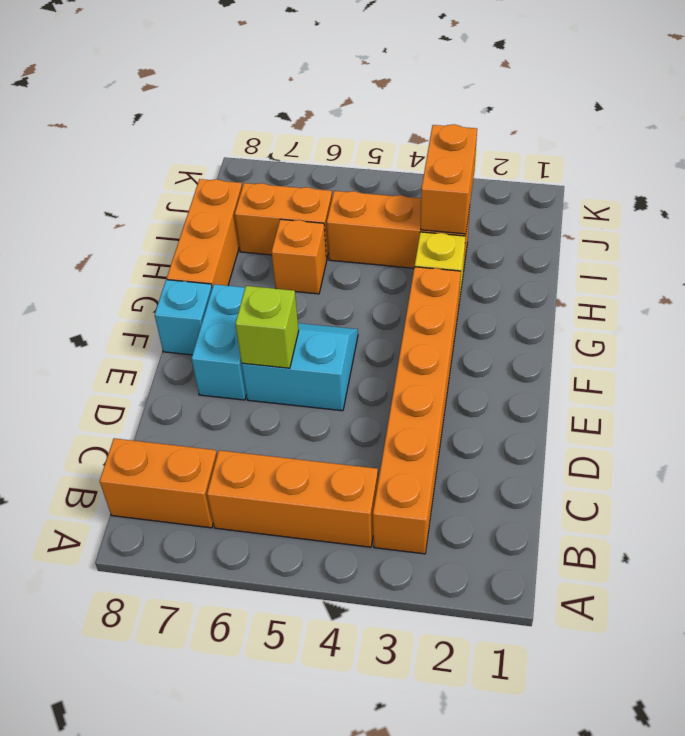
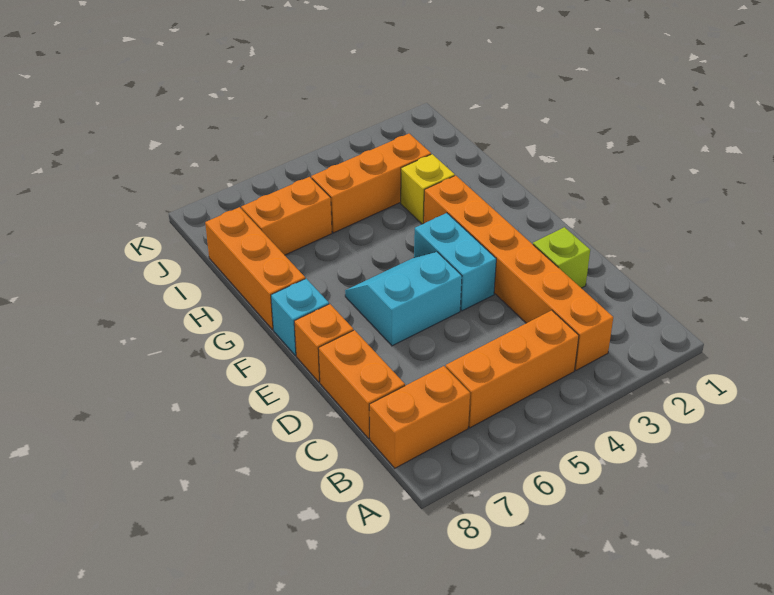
lime brick E6 level 2 -> lime brick D2 level 1
cyan brick E7:F7 level 1 -> cyan brick E4:F4 level 1
orange brick H6 level 1 -> orange brick E8 level 1
orange brick I3:J3 level 2 -> orange brick C8:D8 level 1

